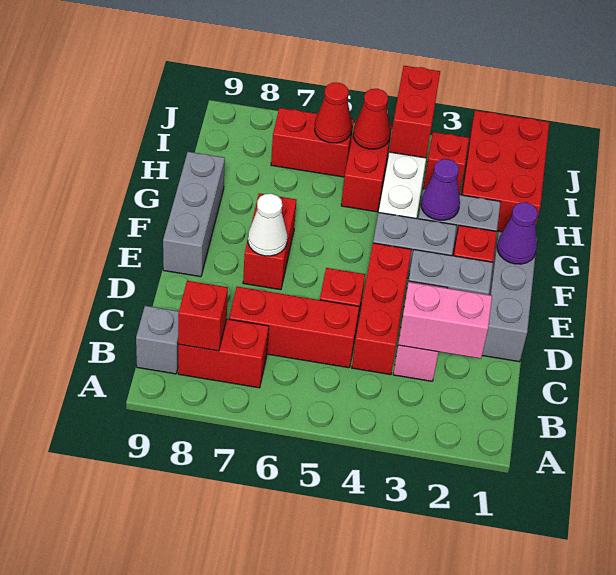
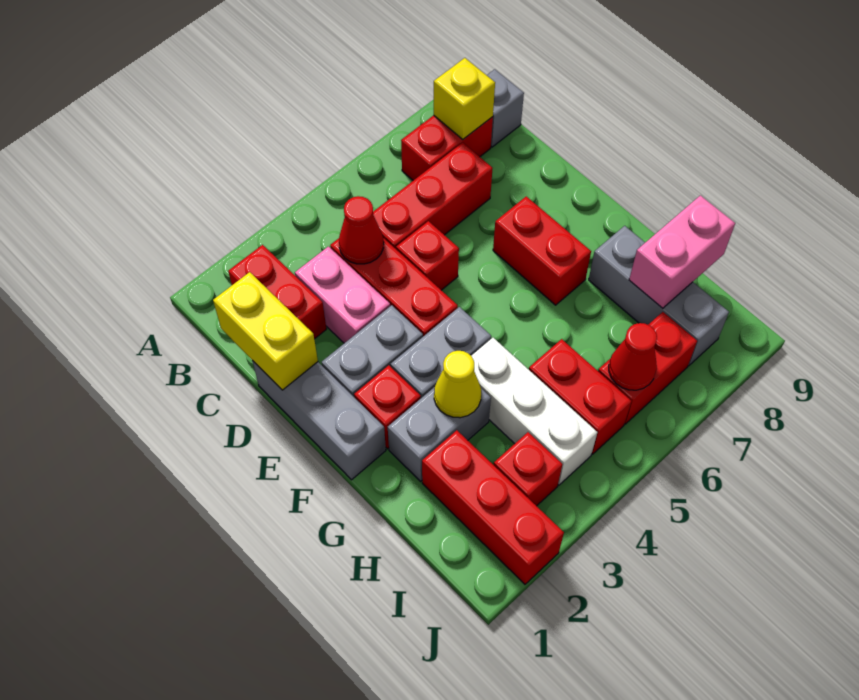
red brick B8 level 2 -> yellow brick B8 level 2
none -> yellow brick C1:D1 level 2
pink brick C2:C3 level 2 -> pink brick H8:H9 level 2
white cone E7 level 2 -> none
grey brick E9:G9 level 1 -> grey brick G8:I8 level 1
purple cone F1 level 2 -> none
purple cone G3 level 2 -> yellow cone G3 level 2
red brick H1:J2 level 1 -> red brick H2:J2 level 1
red brick I4:J4 level 2 -> red brick B2:C2 level 1
red cone I5 level 2 -> red cone C4 level 2

